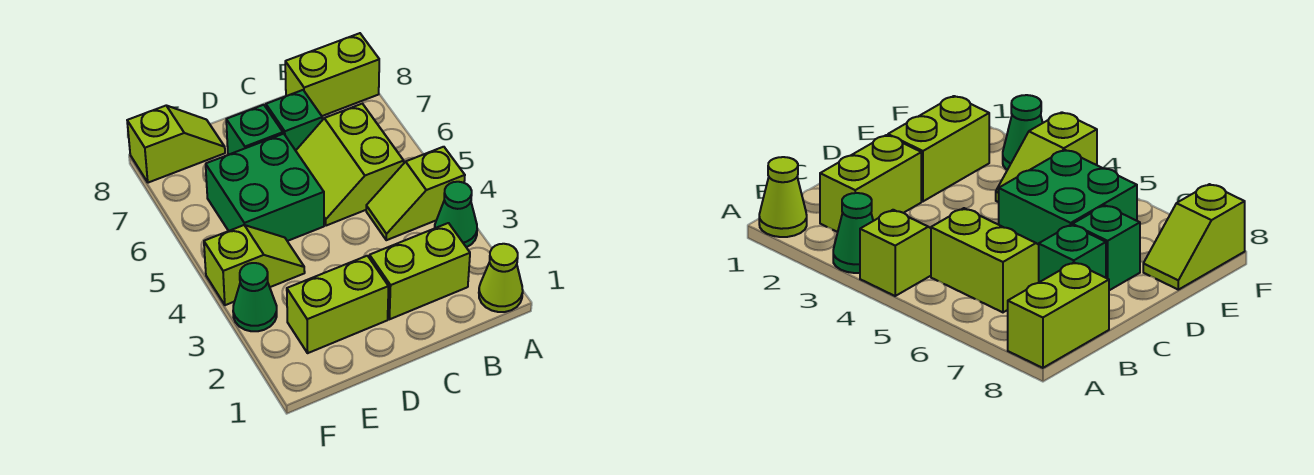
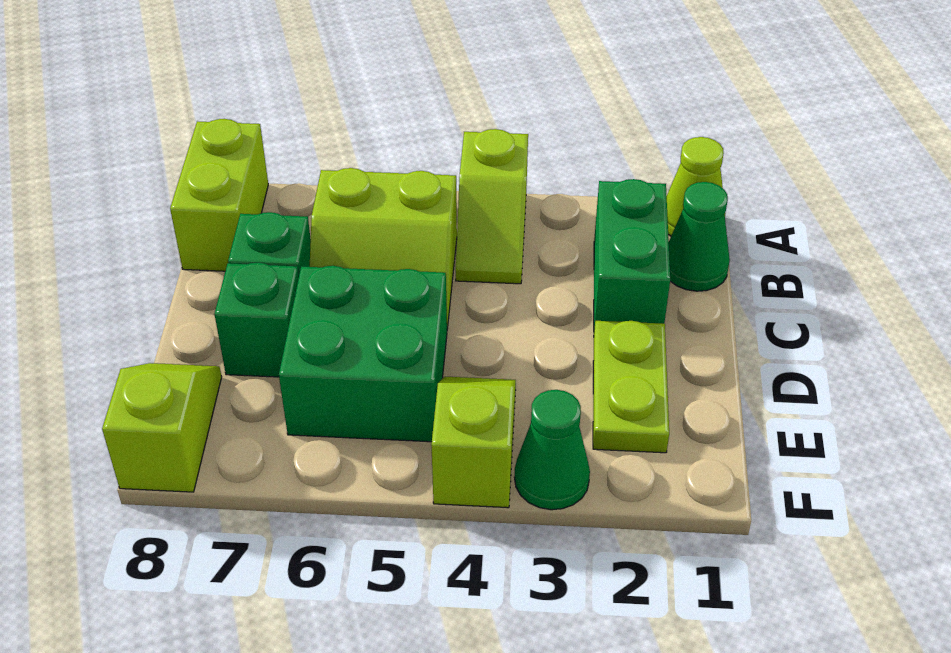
green cone A3 level 1 -> green cone B1 level 1
lime brick B2:C2 level 1 -> green brick B2:C2 level 1
lime brick D2:E2 level 1 -> lime plate D2:E2 level 1

